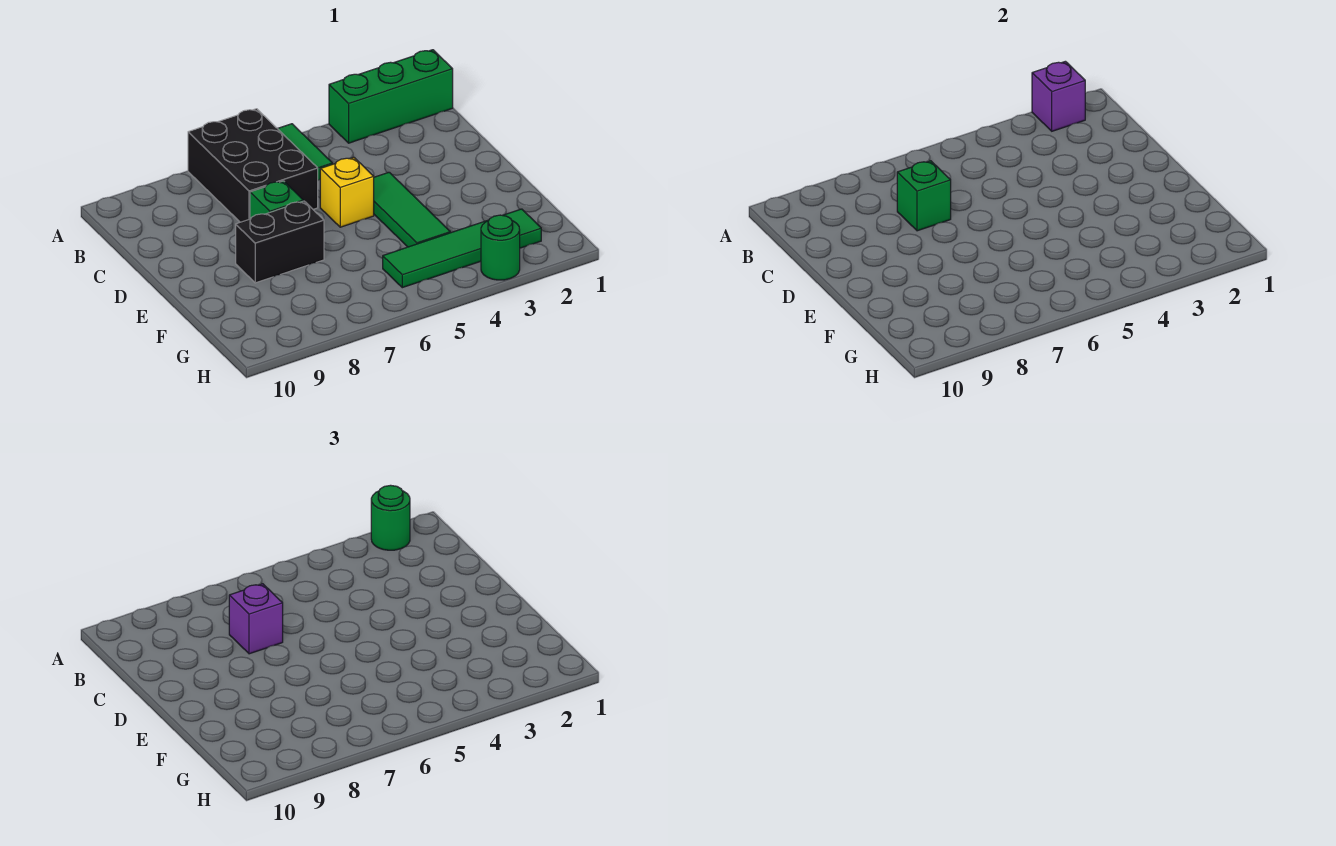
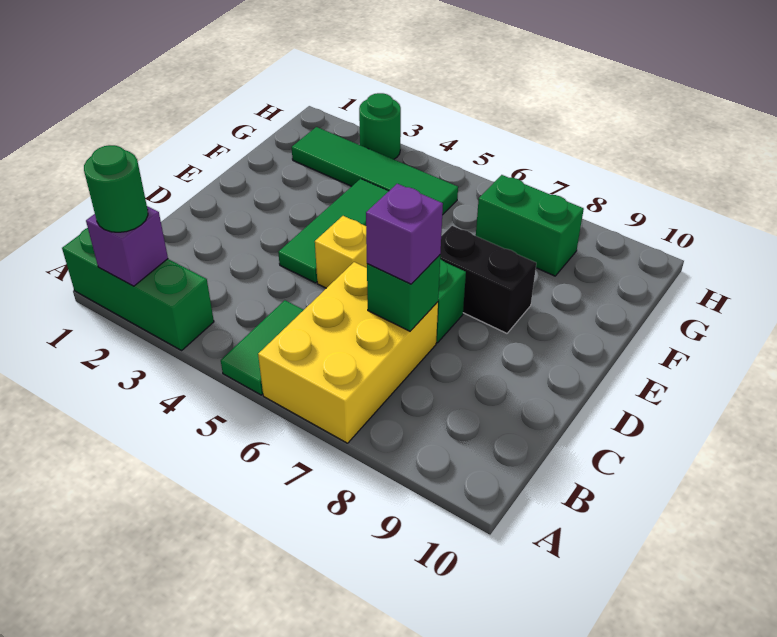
black brick A6:C7 level 1 -> yellow brick A6:C7 level 1
none -> green brick G7:G8 level 1

